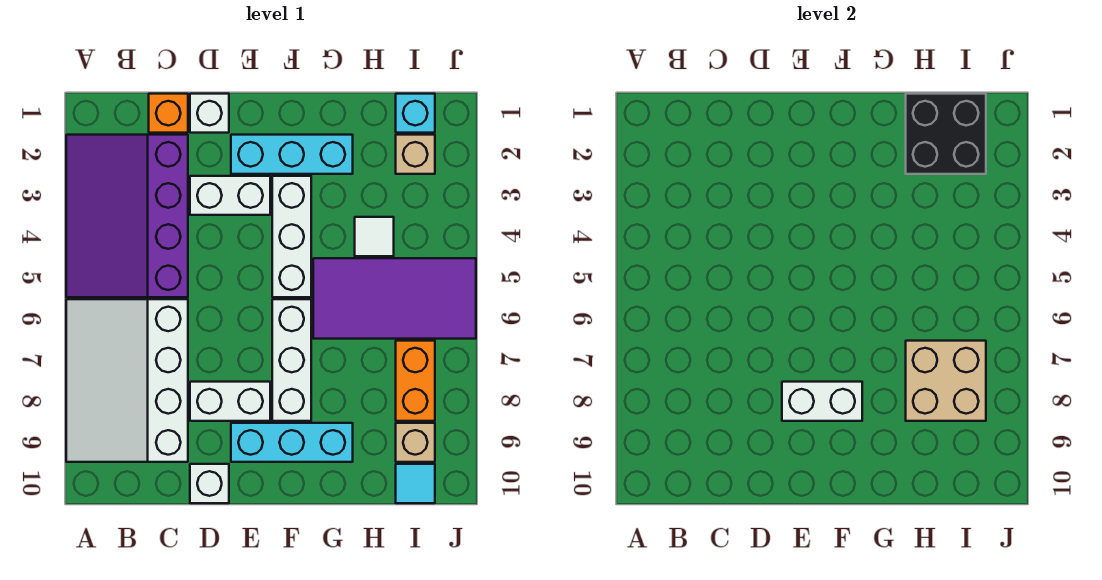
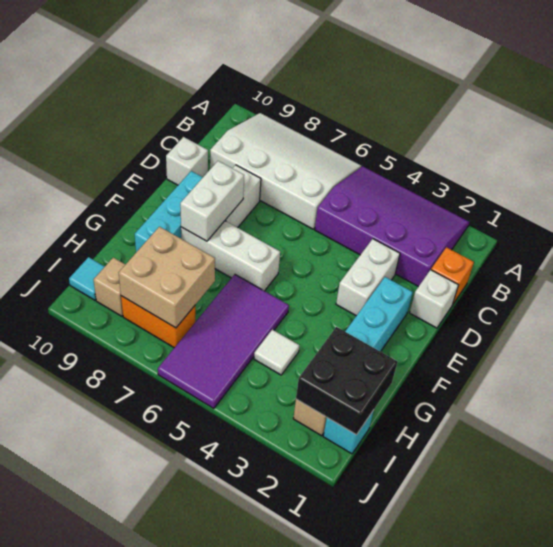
white brick F3:F5 level 1 -> none

